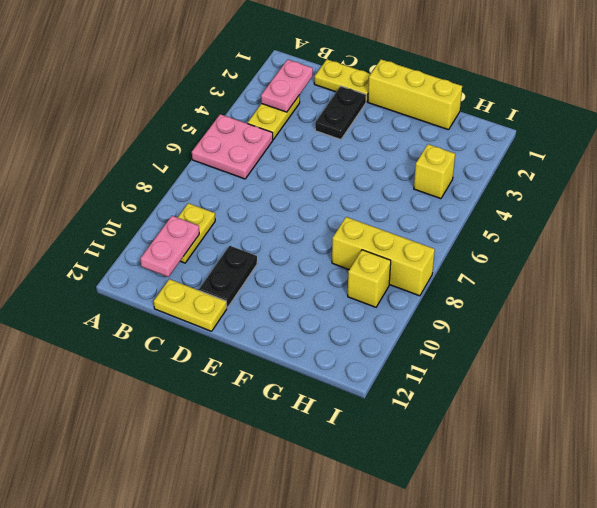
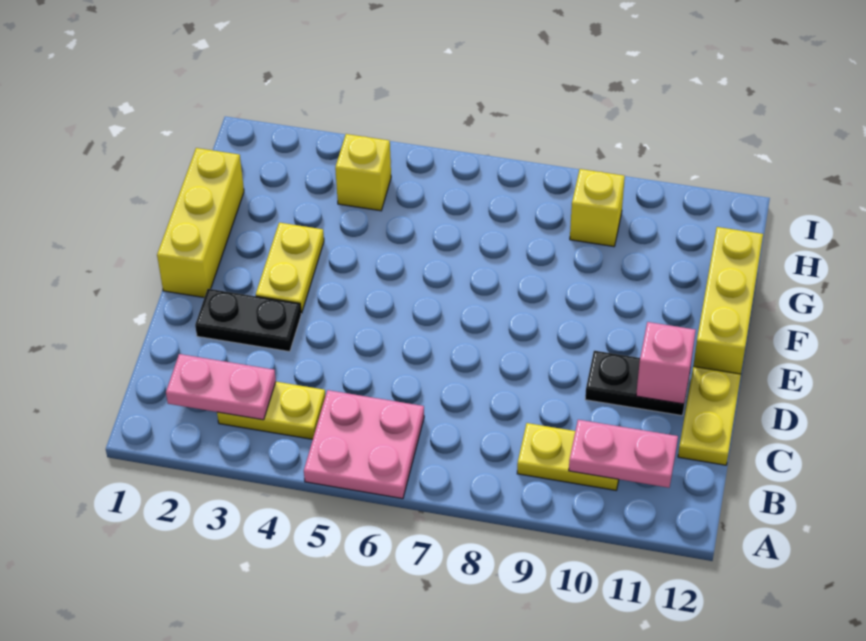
yellow plate C1:D1 level 1 -> yellow plate E3:F3 level 1
none -> pink brick D11 level 2
yellow brick G8:I8 level 1 -> yellow brick E12:G12 level 1

